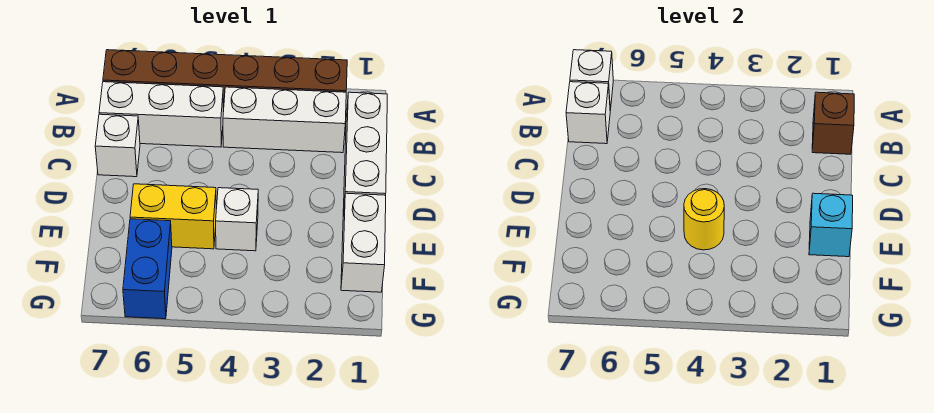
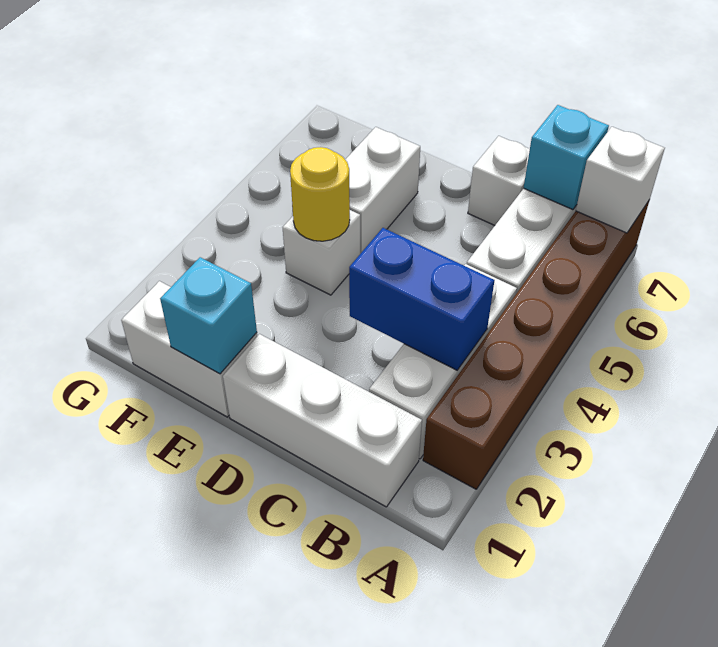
brown brick B1 level 2 -> none
white brick B7 level 2 -> cyan brick B7 level 2
yellow brick E5:E6 level 1 -> white brick E5:E6 level 1
blue brick F6:G6 level 1 -> blue brick B3:C3 level 2

